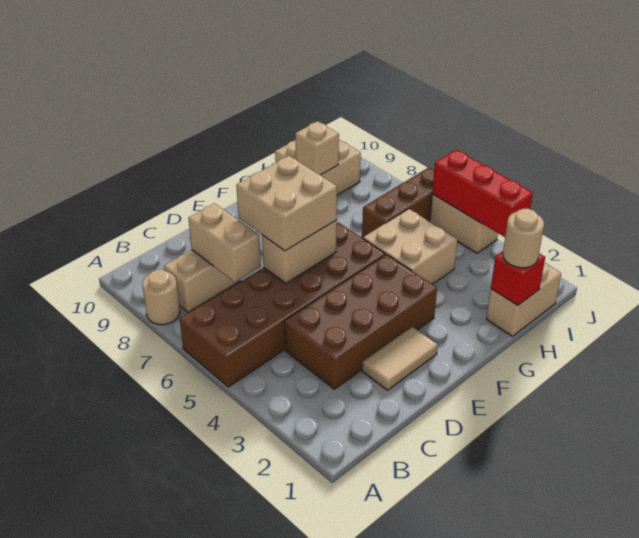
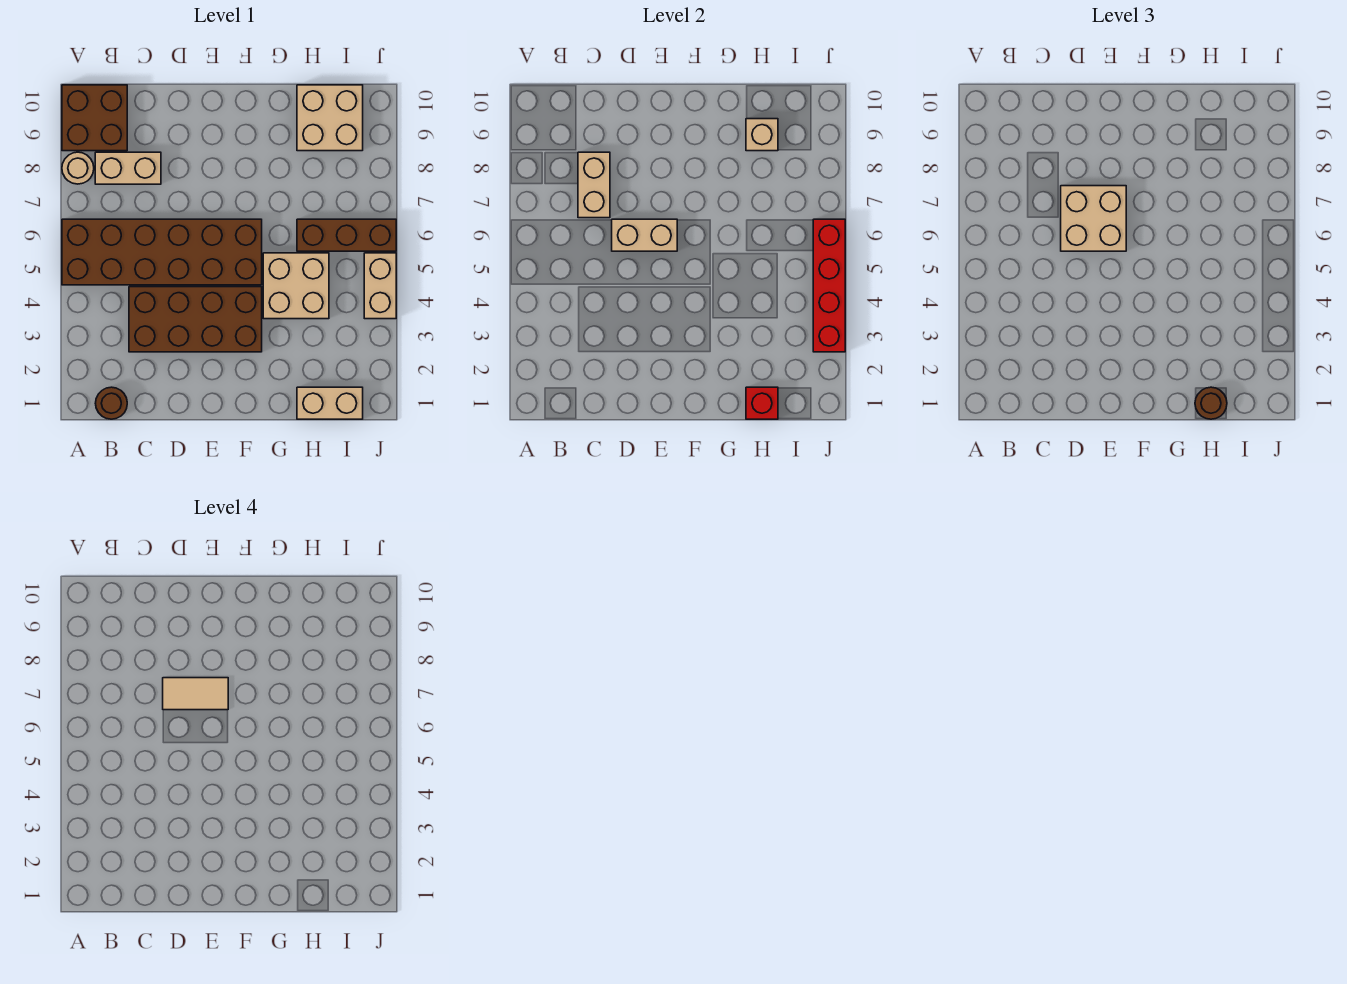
none -> brown brick A9:B10 level 1
none -> brown round brick B1 level 1
tan tile D2:E2 level 1 -> tan tile D7:E7 level 4
tan round brick H1 level 3 -> brown round brick H1 level 3
red brick J3:J5 level 2 -> red brick J3:J6 level 2

